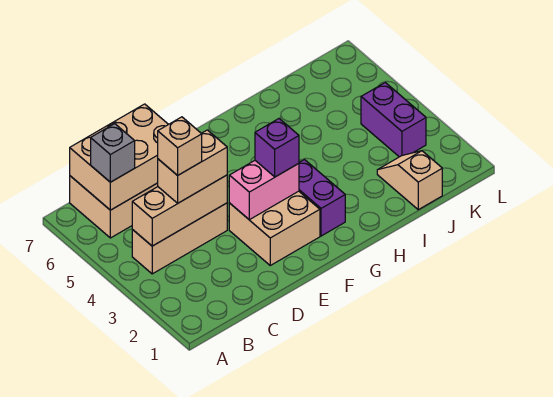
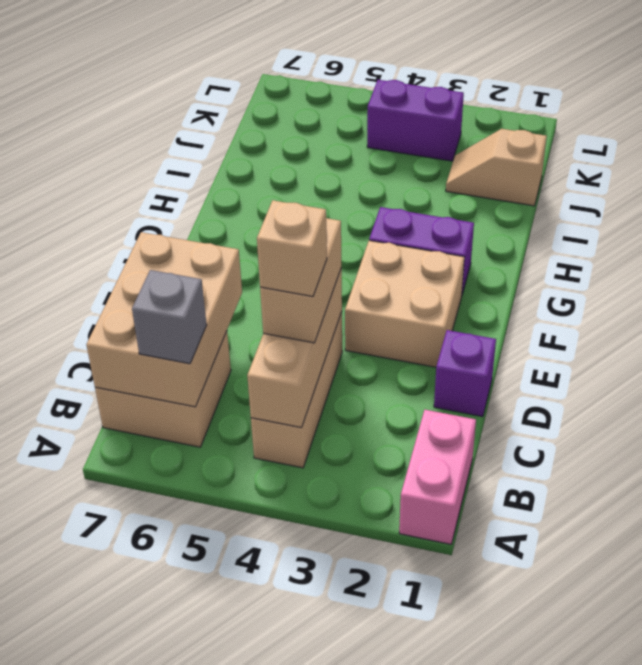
pink brick E3:F3 level 2 -> pink brick A1:B1 level 1
purple brick F3 level 3 -> purple brick D1 level 1

